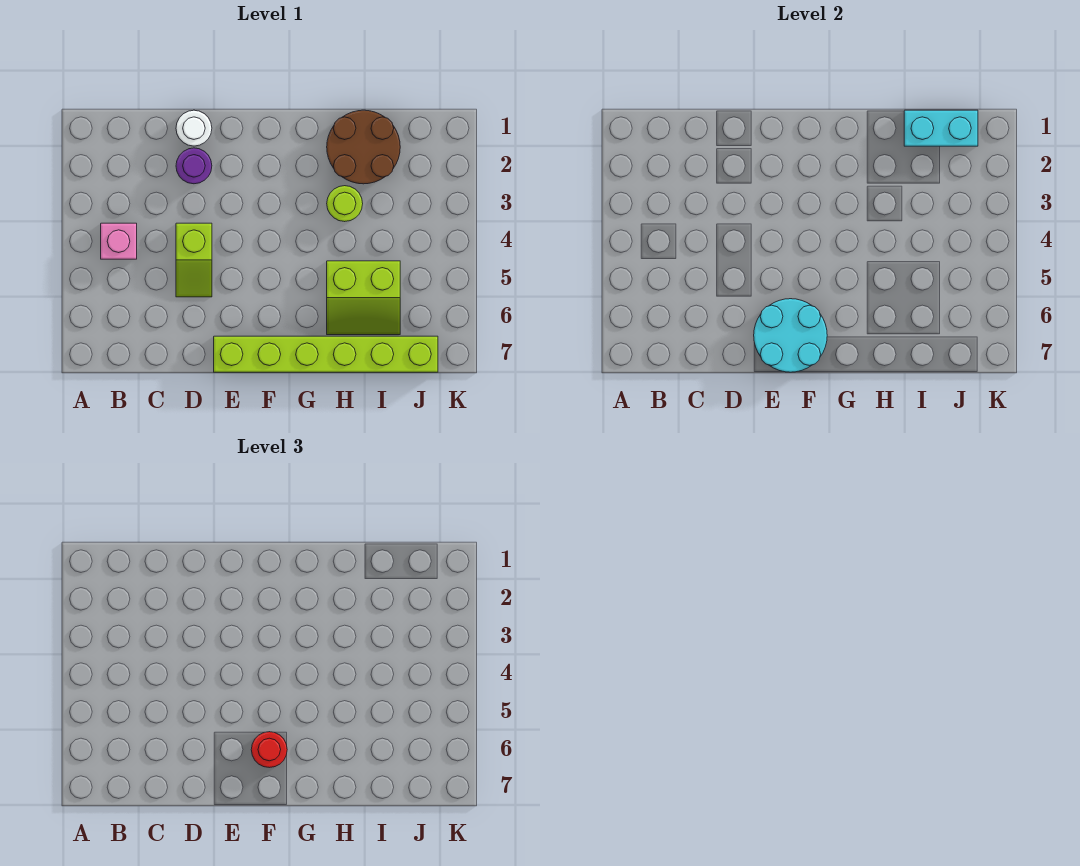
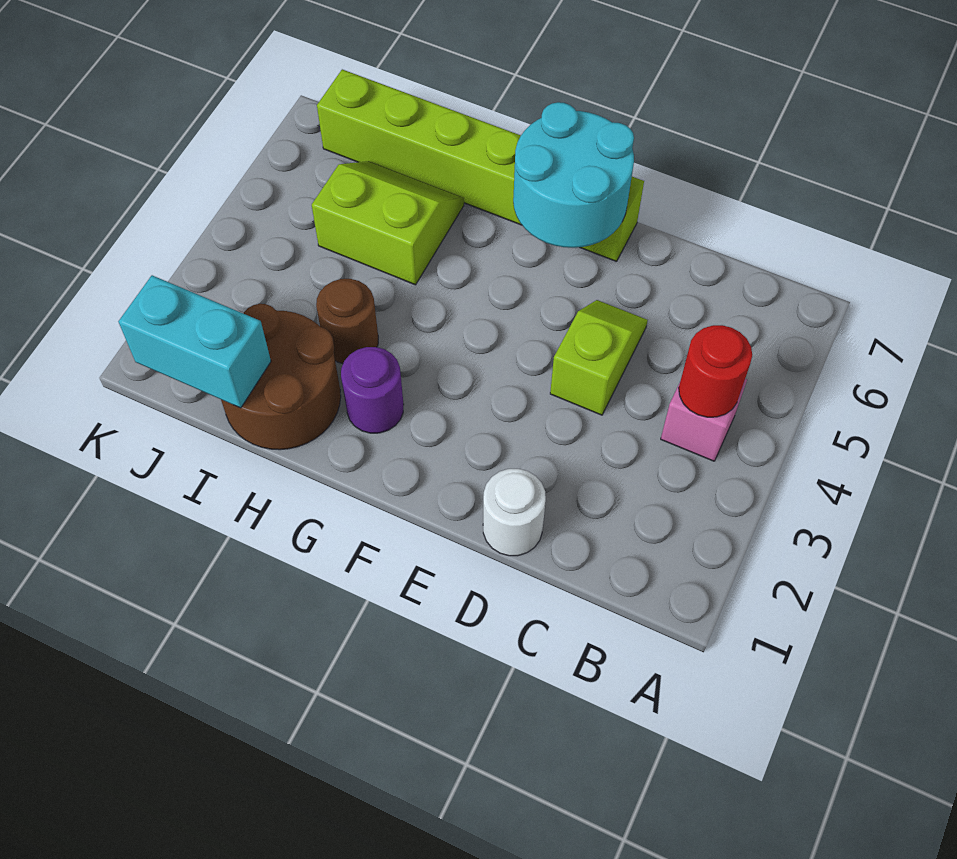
purple round brick D2 level 1 -> purple round brick G2 level 1
red round brick F6 level 3 -> red round brick B4 level 2
lime round brick H3 level 1 -> brown round brick H3 level 1

